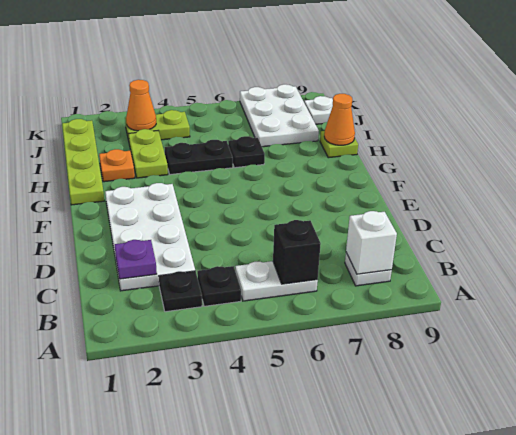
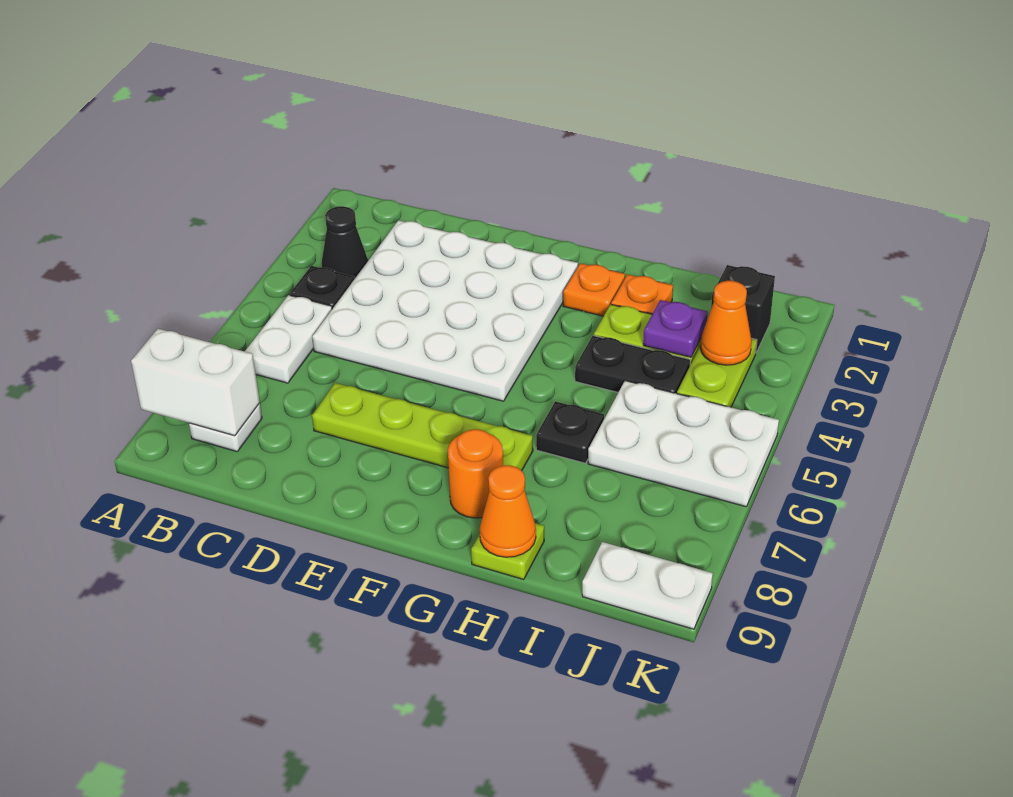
black plate B3 level 1 -> black cone B3 level 1
black brick B6 level 2 -> black brick J2 level 1
white brick B8 level 2 -> white brick A8:B8 level 2
white plate C2:F3 level 1 -> white plate C2:F5 level 1
purple plate C2 level 2 -> purple plate I3 level 2
lime plate G1:J1 level 1 -> lime plate D7:G7 level 1
none -> orange plate G2 level 1
none -> orange round brick G8 level 1
black plate H4:H5 level 1 -> black plate H4:I4 level 1
white plate I7:K8 level 1 -> white plate I5:K6 level 1
white plate J9 level 1 -> white plate J9:K9 level 1

